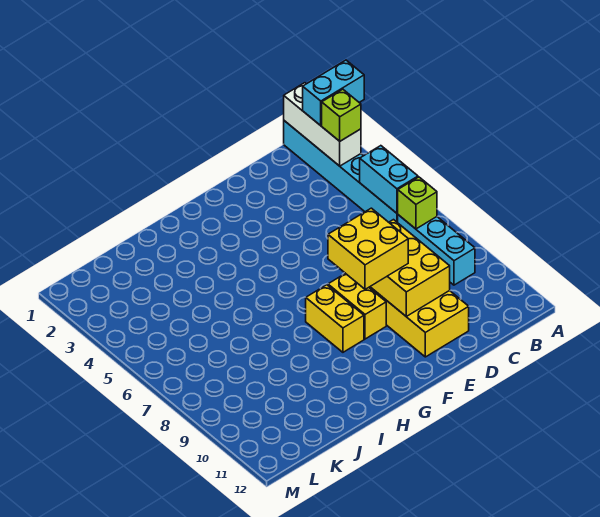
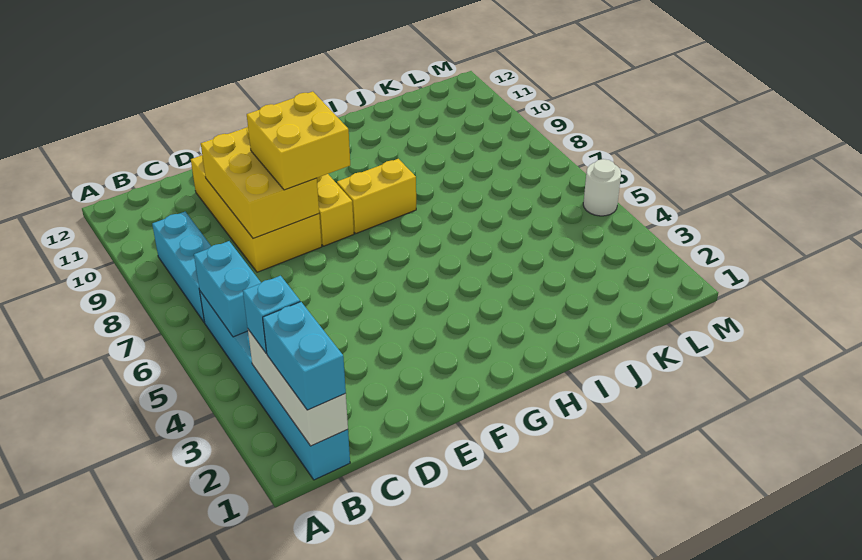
cyan brick A2:B2 level 3 -> cyan brick B1:B2 level 3
lime brick B3 level 3 -> cyan brick B3 level 3
lime brick B7 level 2 -> none
yellow brick G8:G9 level 1 -> yellow brick G8:H8 level 1
none -> white round brick M5 level 1

